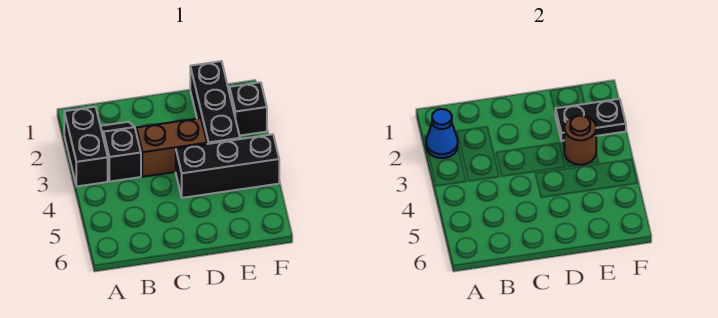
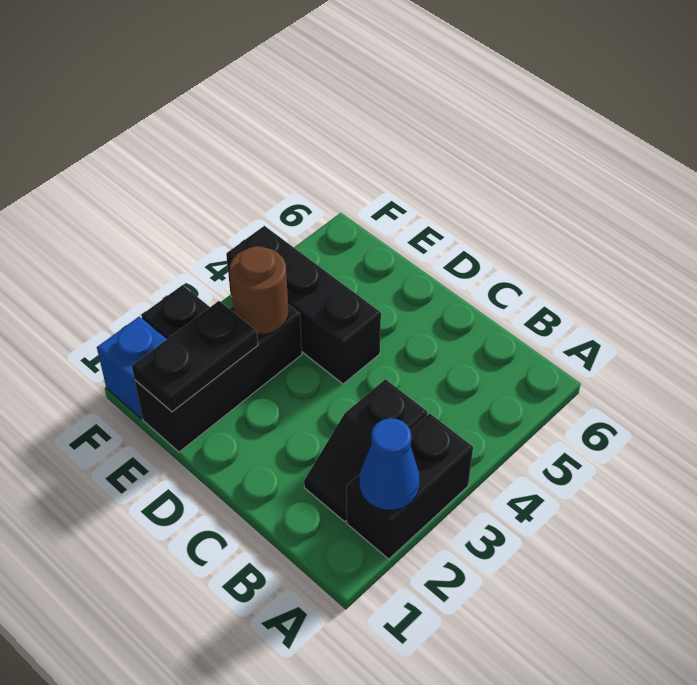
brown brick C3:D3 level 1 -> none
black plate E2:F2 level 2 -> black plate E1:E2 level 2
none -> blue brick F1 level 1

